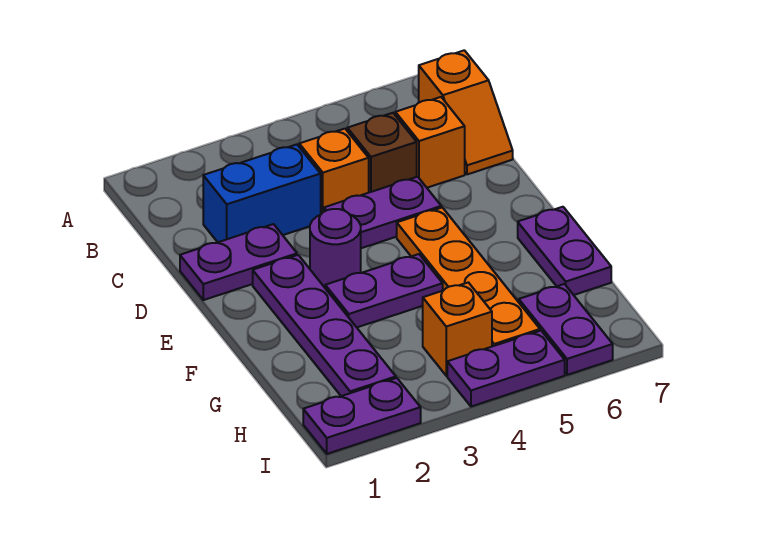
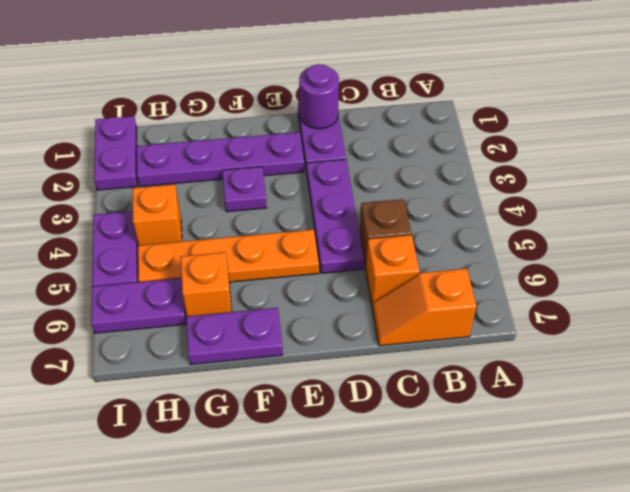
blue brick C2:C3 level 1 -> none
orange brick C4 level 1 -> orange brick G6 level 1
purple plate D4:D5 level 1 -> purple plate D3:D5 level 1
purple round brick E3 level 1 -> purple round brick D1 level 2
purple plate F3:F4 level 1 -> purple plate F3 level 1

